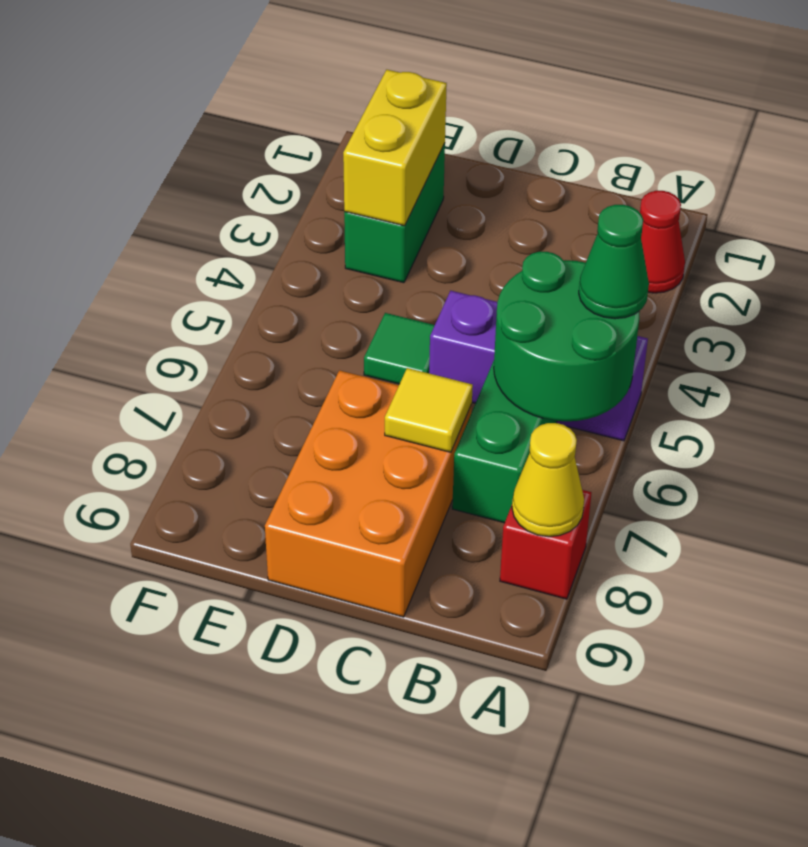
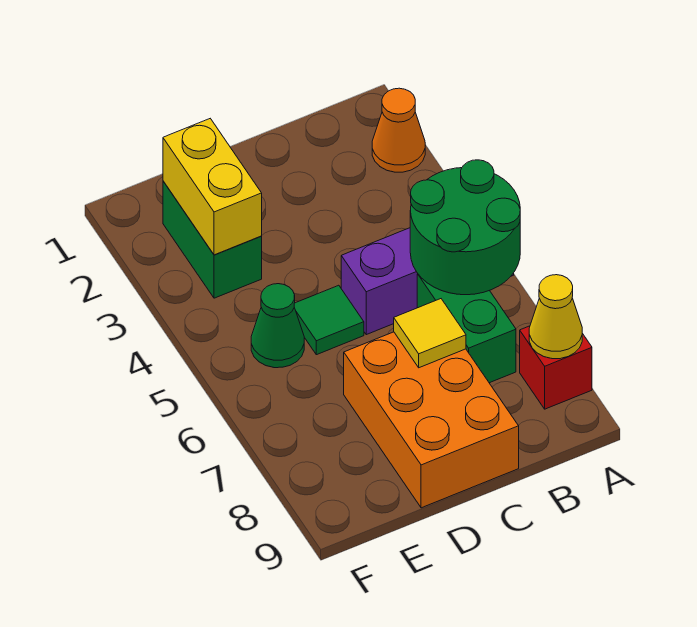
red cone A2 level 1 -> orange cone A2 level 1
green cone A5 level 3 -> green cone E5 level 1

